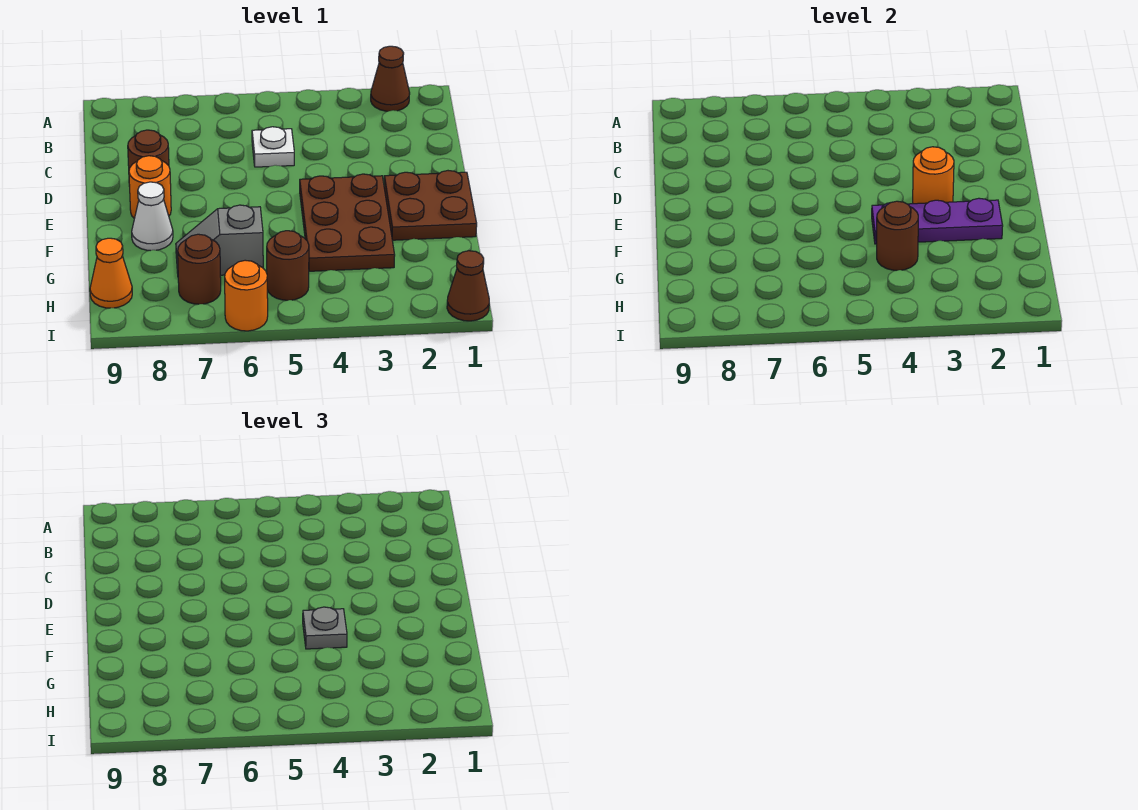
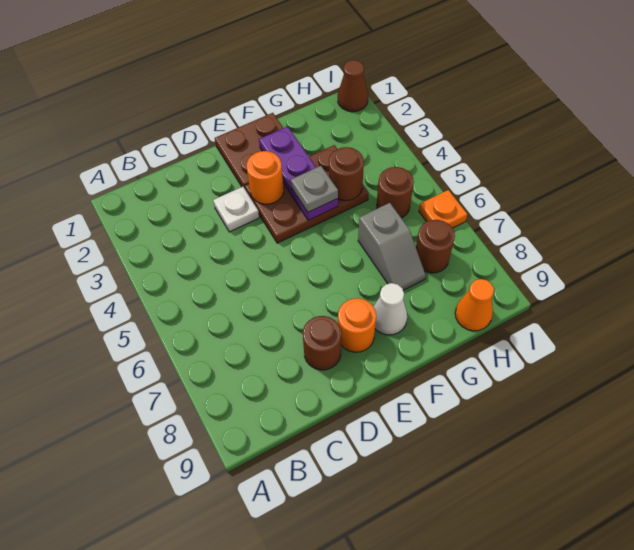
brown cone A2 level 1 -> none
white plate C5 level 1 -> white plate D3 level 1
orange round brick I6 level 1 -> orange plate I6 level 1

